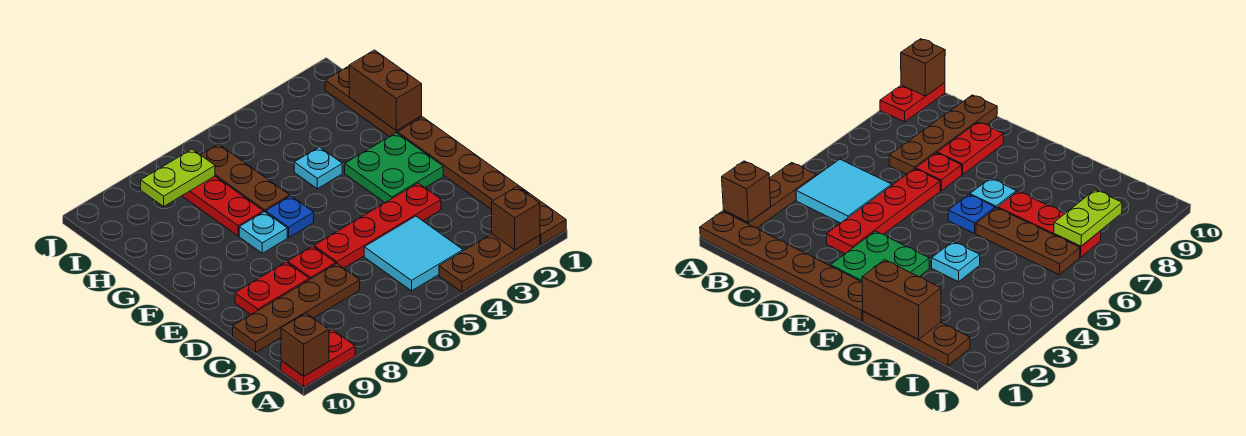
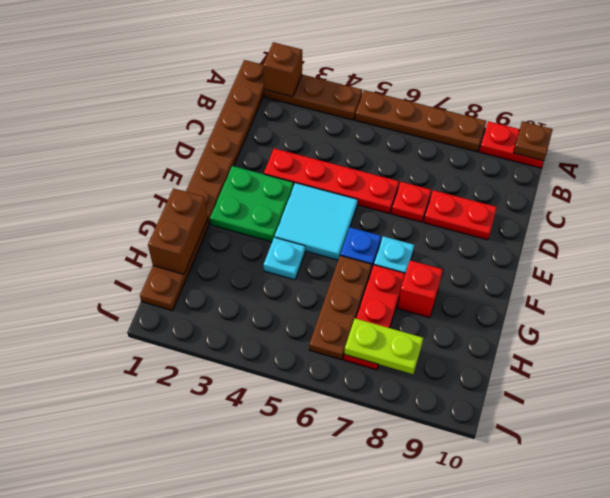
brown brick A10 level 2 -> brown plate A10 level 2
cyan tile B4:C5 level 1 -> cyan tile E4:F5 level 1
brown plate C7:C10 level 1 -> brown plate A5:A8 level 1
none -> red brick G8 level 1

